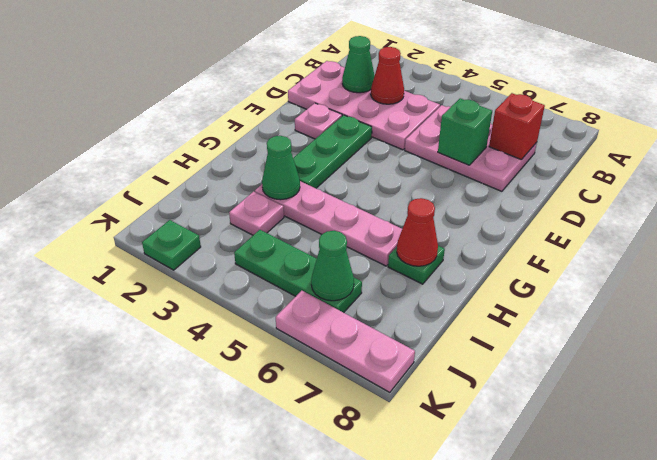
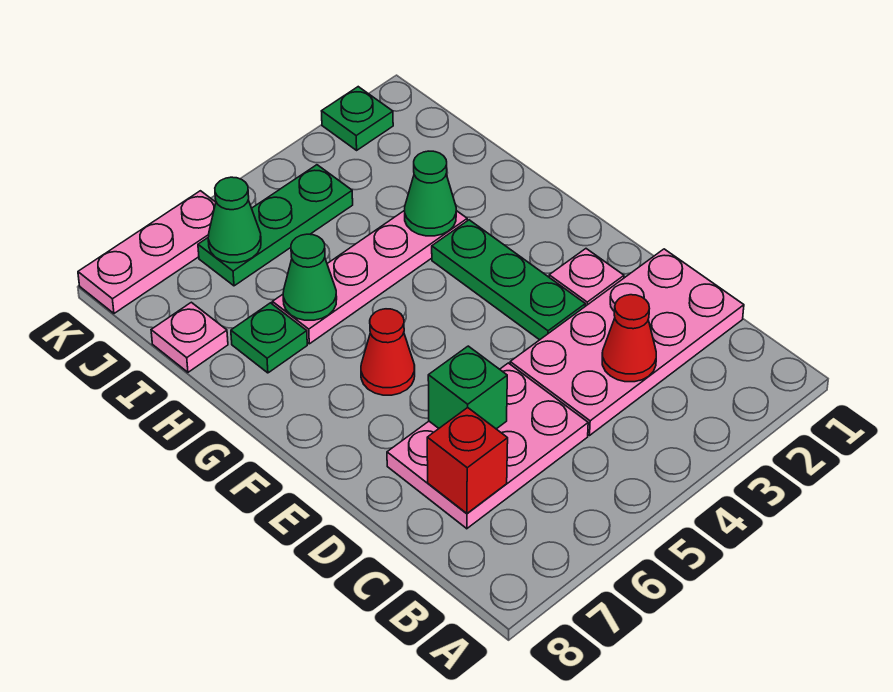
green cone C2 level 2 -> green cone H6 level 2
red cone H7 level 2 -> red cone F6 level 1
pink plate I3 level 1 -> pink plate I8 level 1

